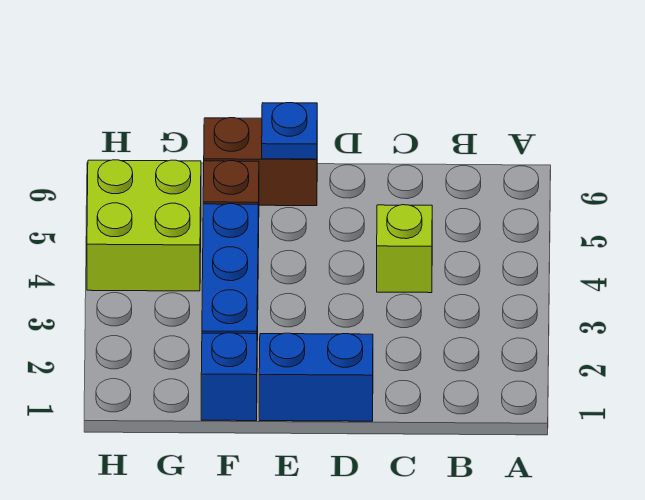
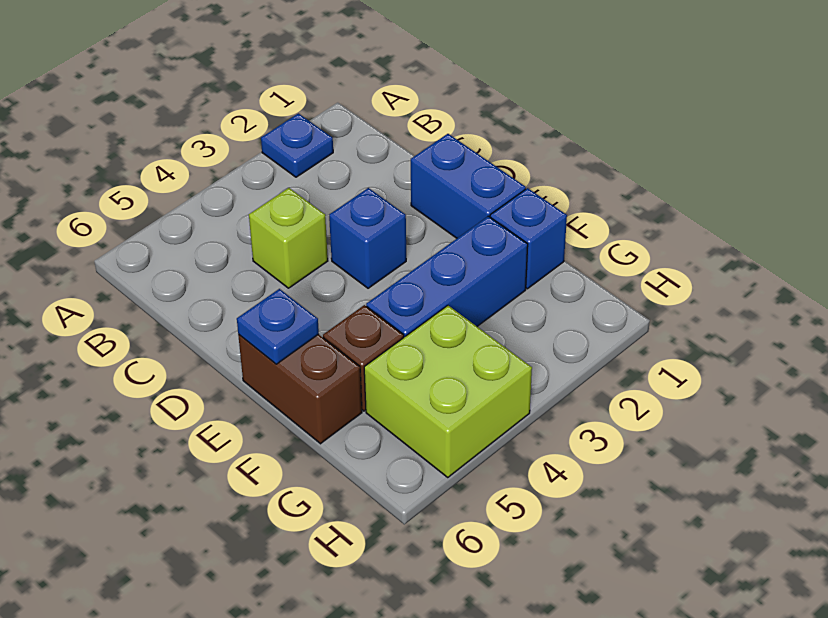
none -> blue plate A2 level 1
none -> blue brick D3 level 1

